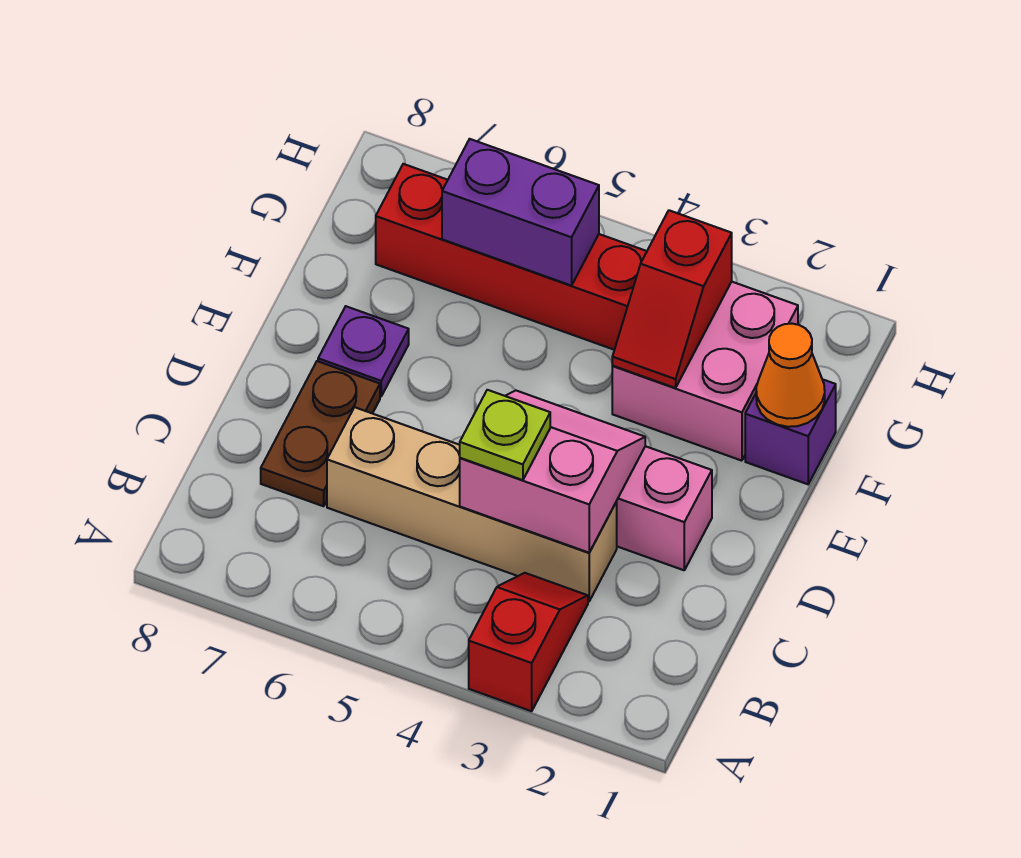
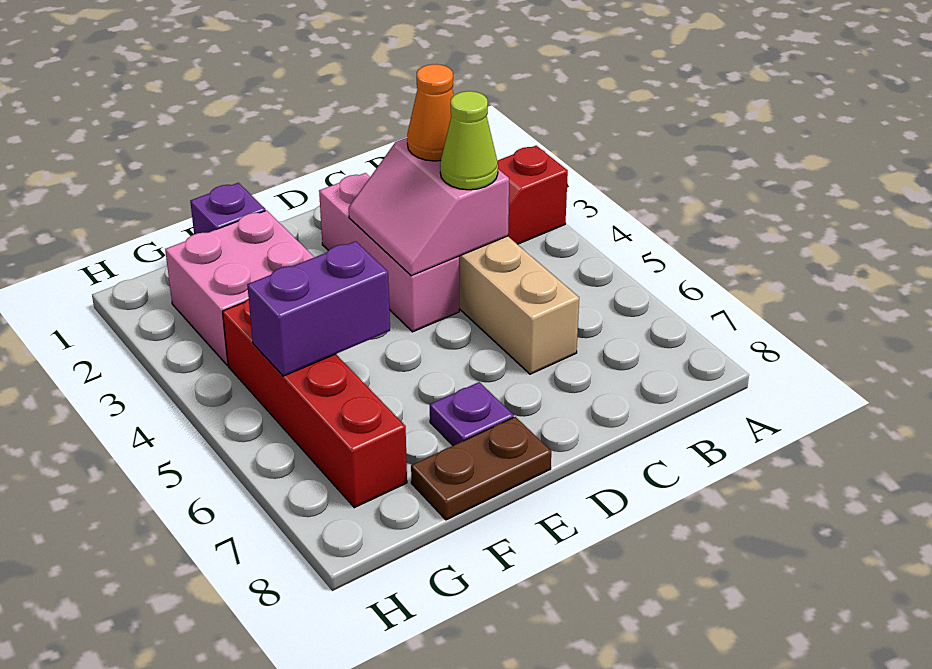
lime plate C4 level 3 -> lime cone C4 level 3
brown plate C7:D7 level 1 -> brown plate E8:F8 level 1
orange cone F1 level 2 -> orange cone C3 level 3
red slope F3:G3 level 2 top G -> none
purple brick G5:G6 level 2 -> purple brick F5:G5 level 2

